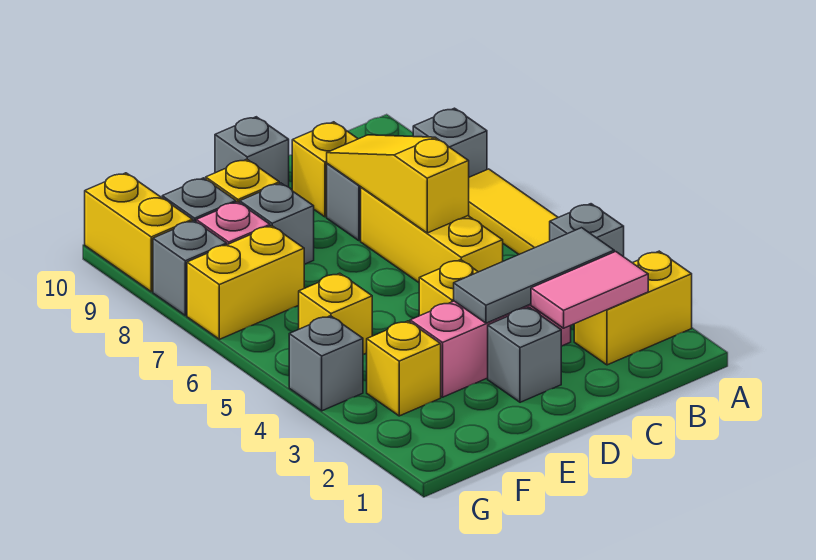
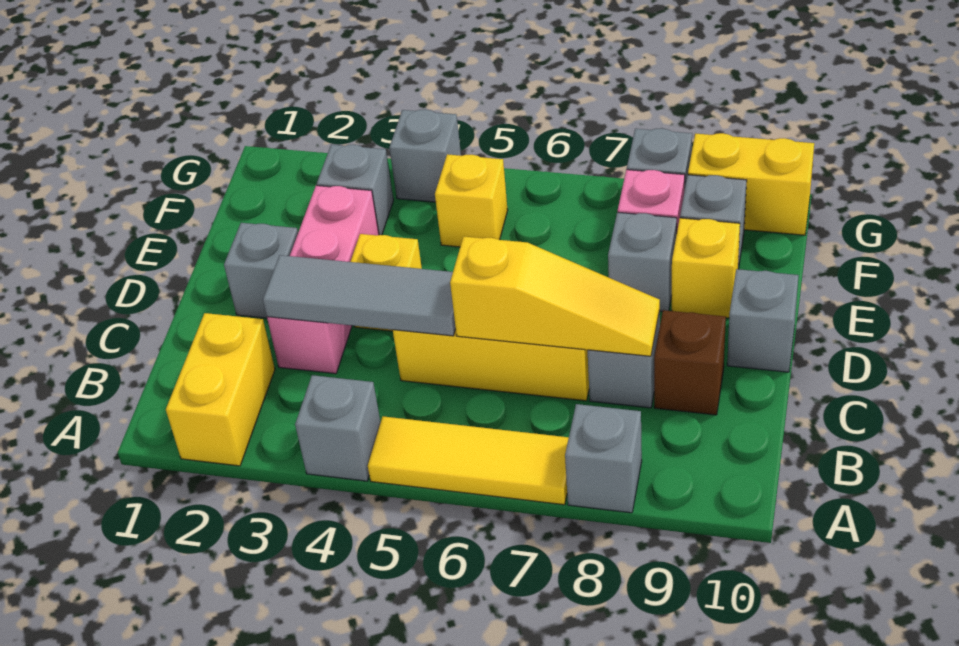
pink tile B2:C2 level 2 -> none
grey tile B3:D3 level 2 -> grey tile C3:C5 level 2
yellow brick C9 level 1 -> brown brick C9 level 1
yellow brick F3 level 1 -> grey brick F3 level 1
yellow brick F7:G7 level 1 -> none

